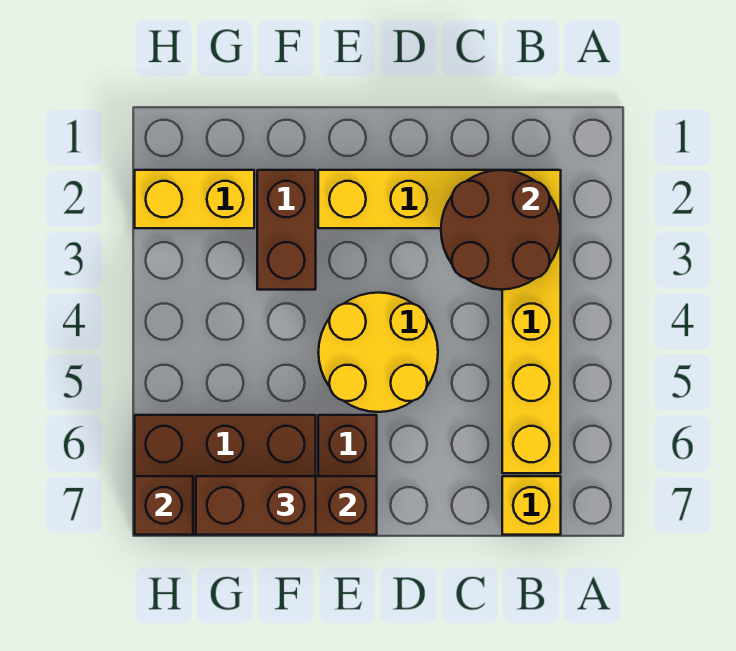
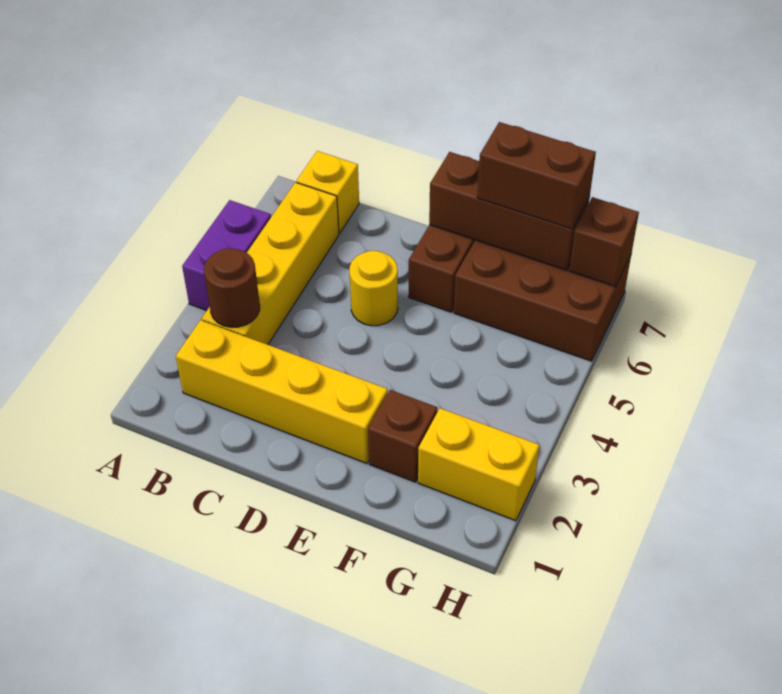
none -> purple brick A4:A5 level 1
brown round brick B2:C3 level 2 -> brown round brick B3 level 2
yellow round brick D4:E5 level 1 -> yellow round brick D5 level 1
brown brick F2:F3 level 1 -> brown brick F2 level 1

